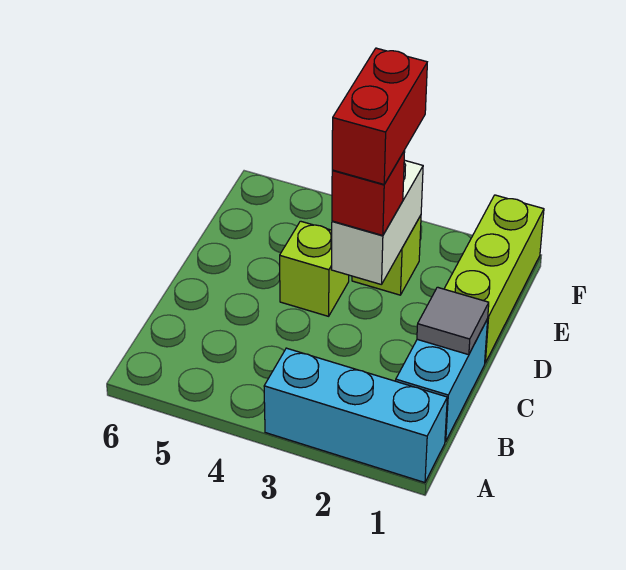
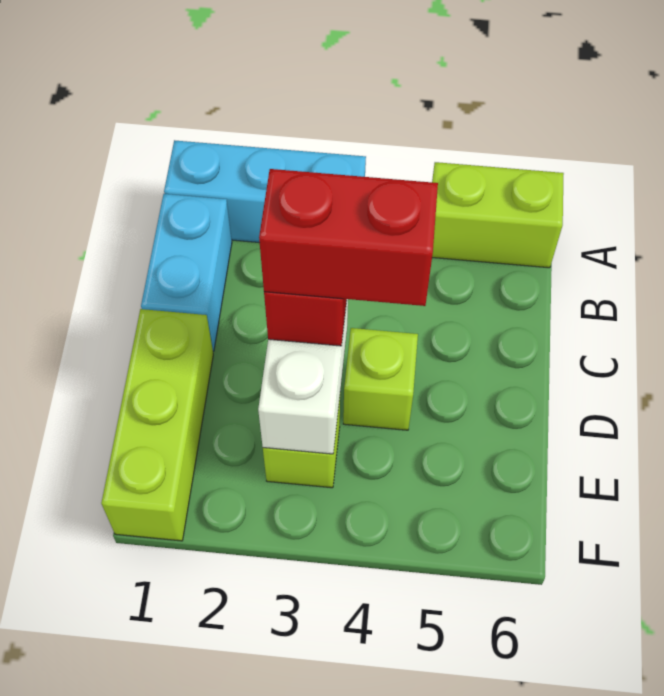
none -> lime brick A5:A6 level 1
grey tile C1 level 2 -> none
red brick D3:E3 level 4 -> red brick D3:D4 level 4

